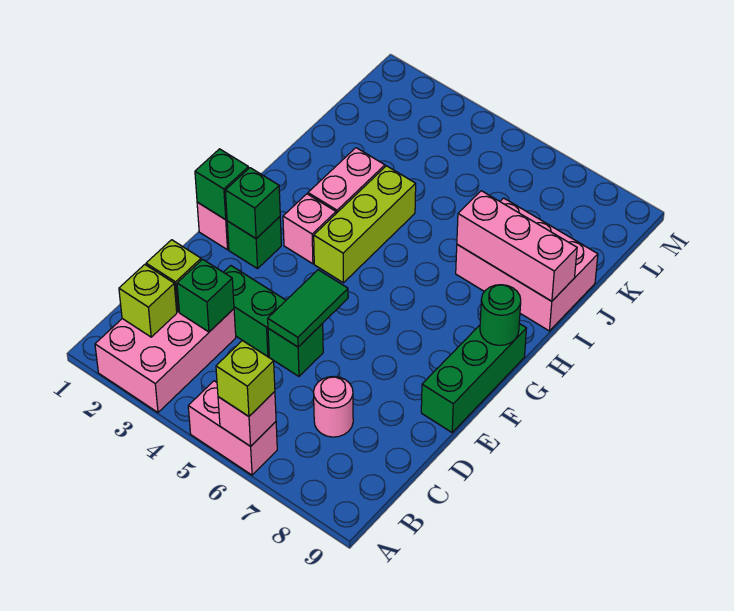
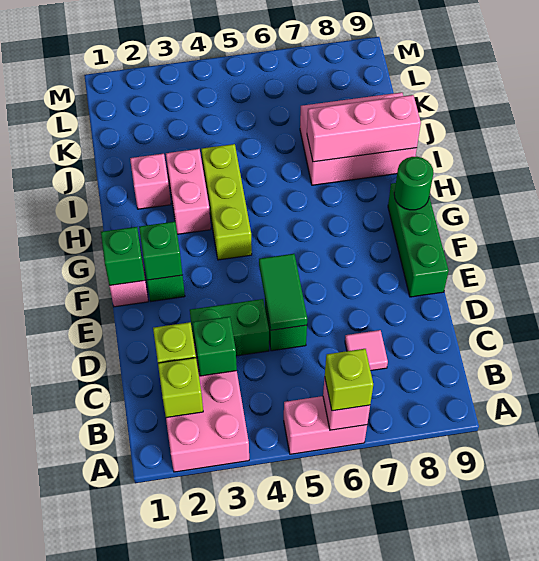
pink round brick C7 level 1 -> pink tile C7 level 1
pink brick G3 level 1 -> pink brick I2 level 1

